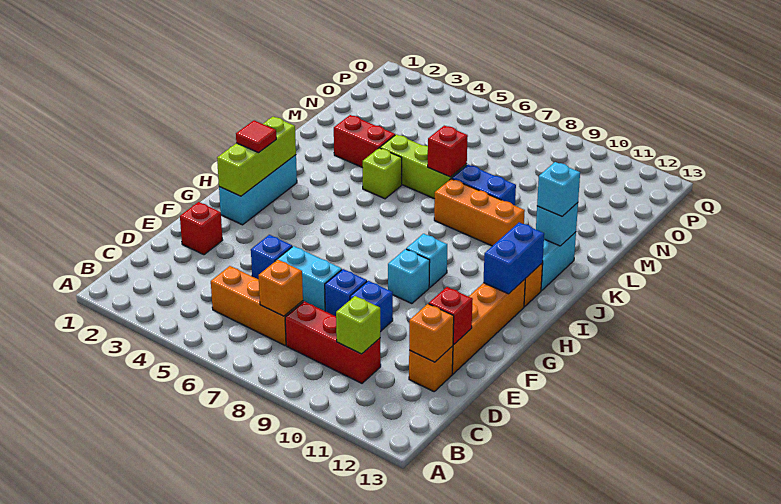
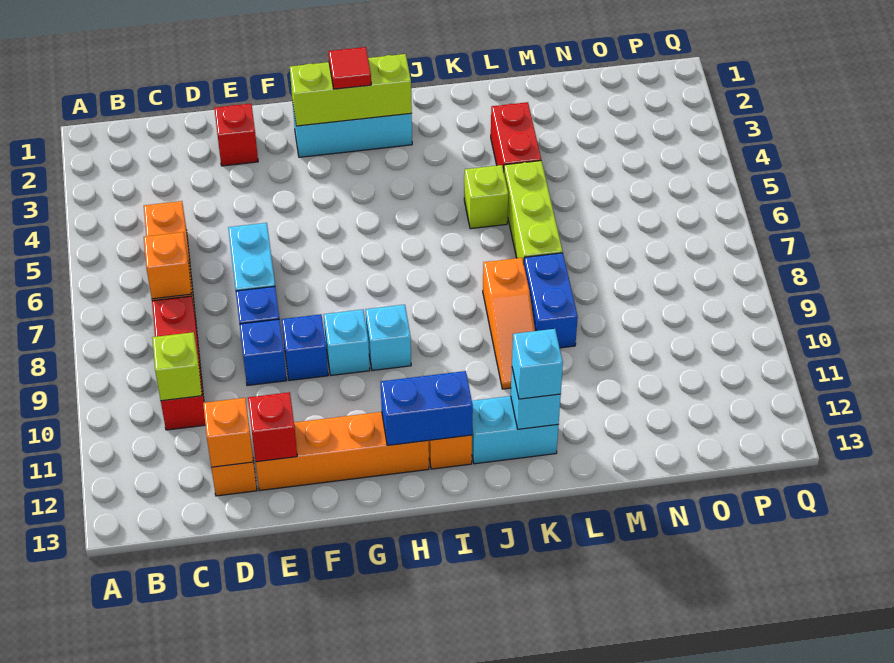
blue brick E5 level 1 -> blue brick F9 level 1
orange brick K8:K10 level 1 -> orange slope K8:K10 level 1 top 8
red brick L7 level 2 -> none

